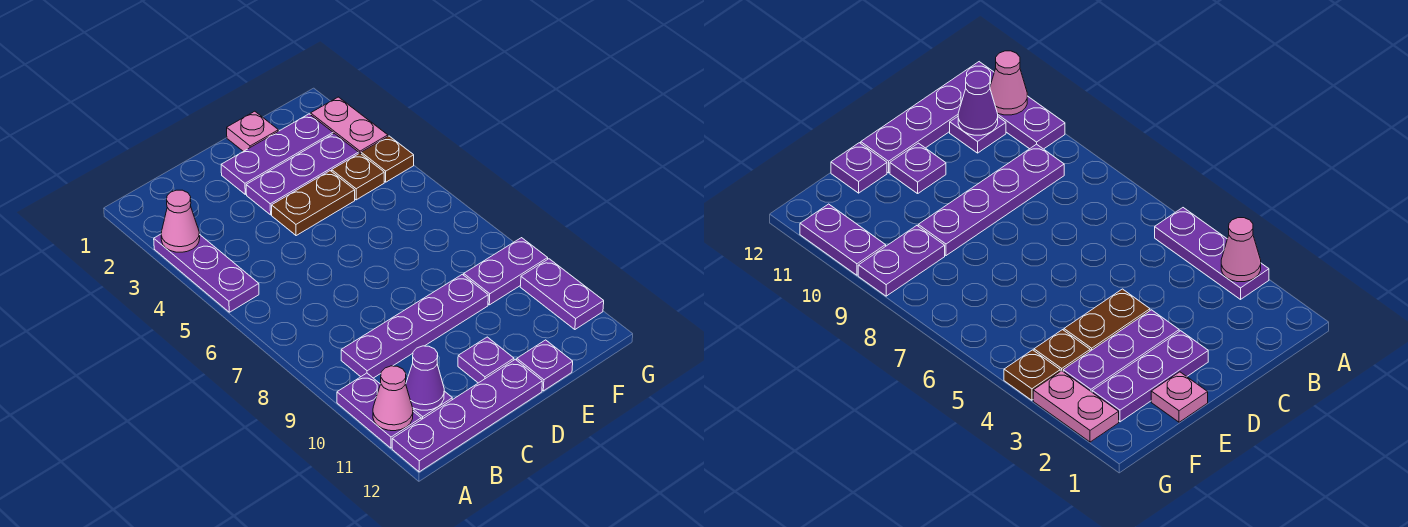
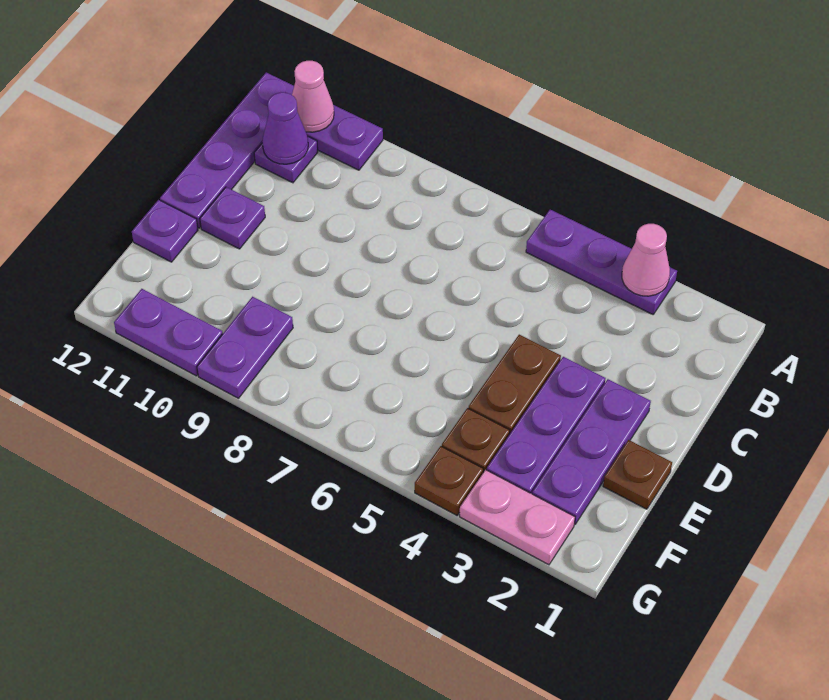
purple plate B9:E9 level 1 -> none
pink plate E1 level 1 -> brown plate E1 level 1

